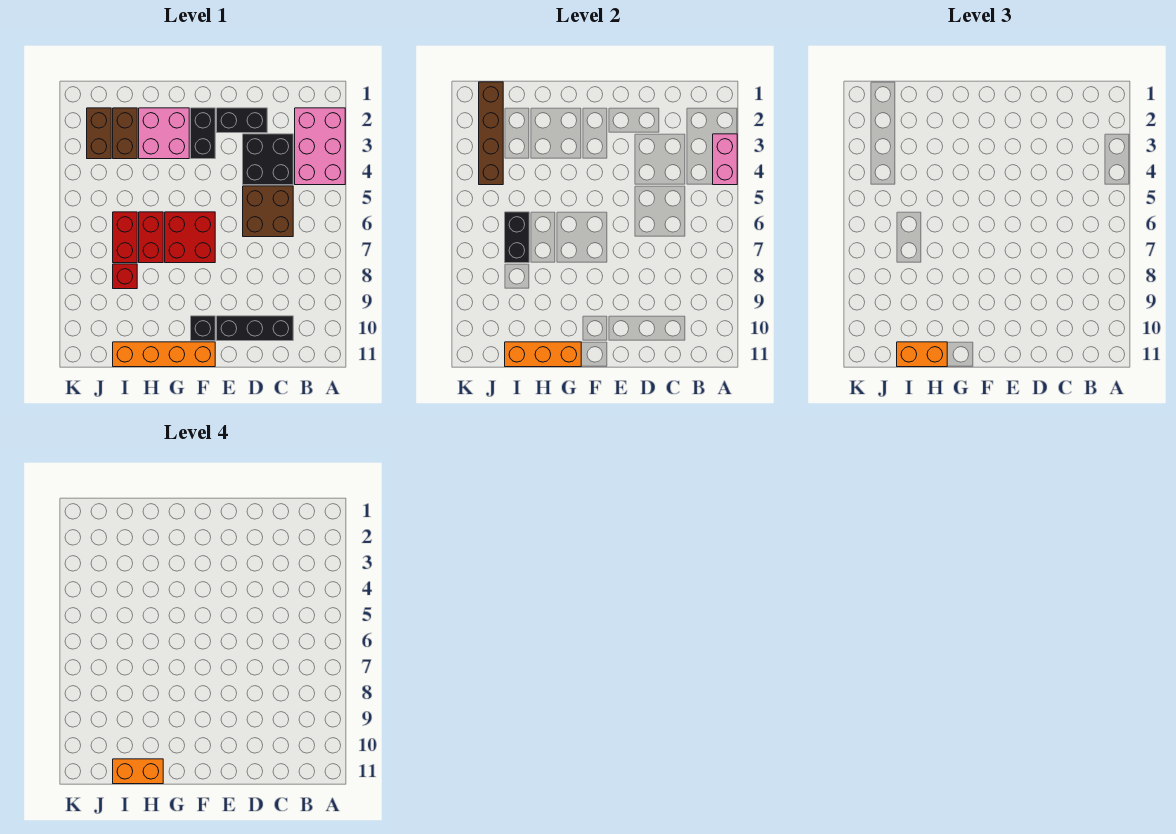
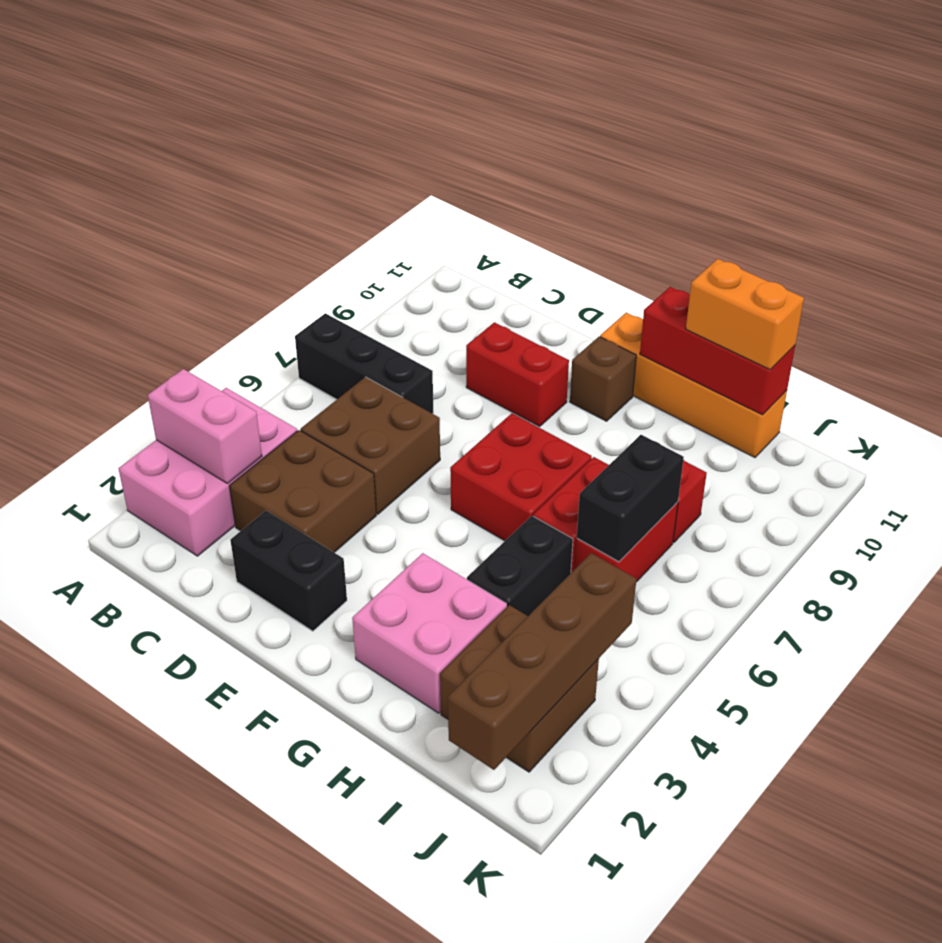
pink brick A3:A4 level 2 -> pink brick A3:B3 level 2
black brick C3:D4 level 1 -> brown brick C3:D4 level 1
black brick C10:E10 level 1 -> black brick A7:C7 level 1
none -> red brick D9:E9 level 1
black brick F2:F3 level 1 -> black brick H4:H5 level 1
black brick F10 level 1 -> brown brick F10 level 1
orange brick G11:I11 level 2 -> red brick G11:I11 level 2
orange brick H11:I11 level 4 -> none

